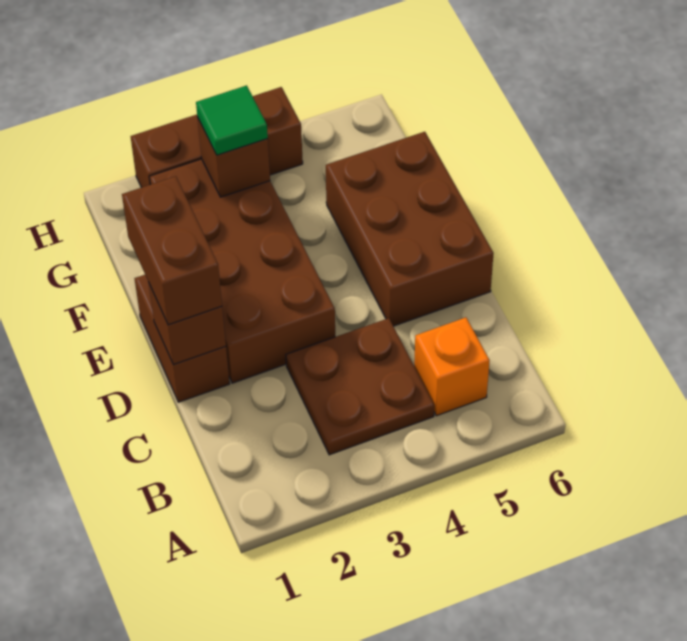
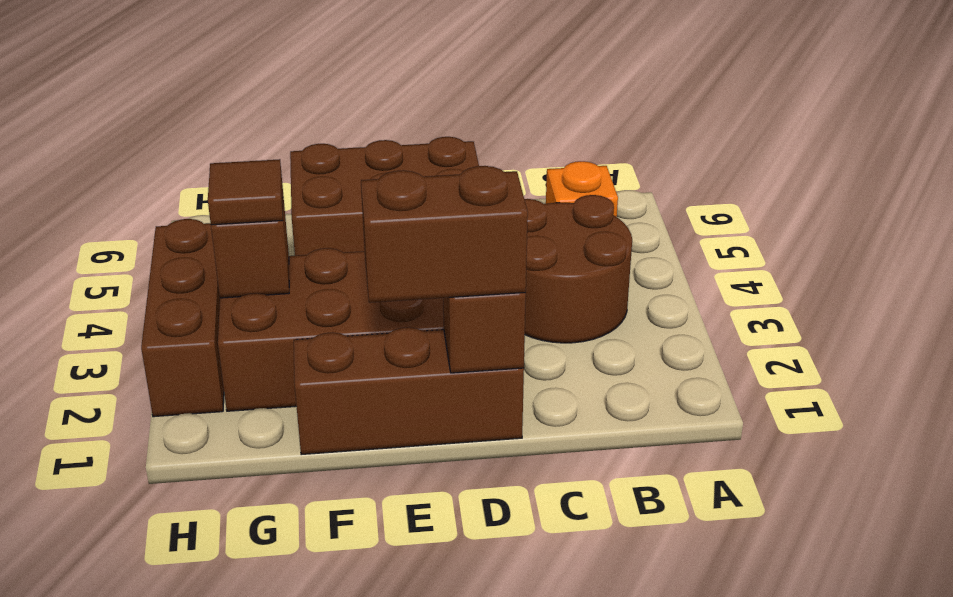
brown plate B3:C4 level 1 -> brown round brick B3:C4 level 1
brown brick D1:E1 level 1 -> brown brick D1:F1 level 1
green tile G3 level 3 -> brown tile G3 level 3

